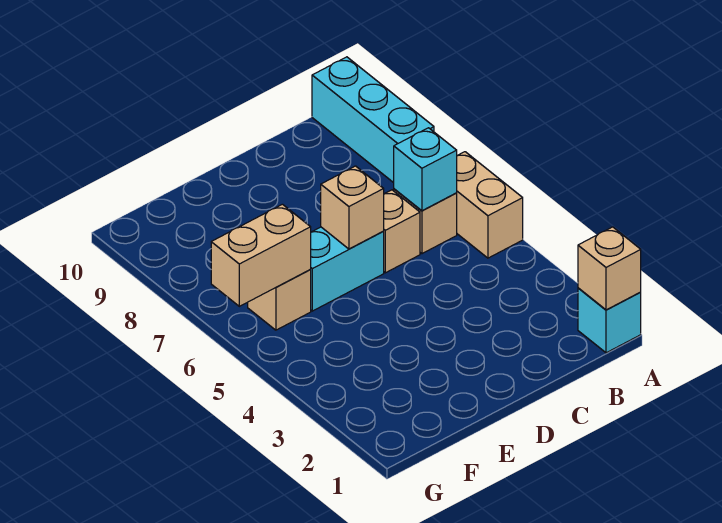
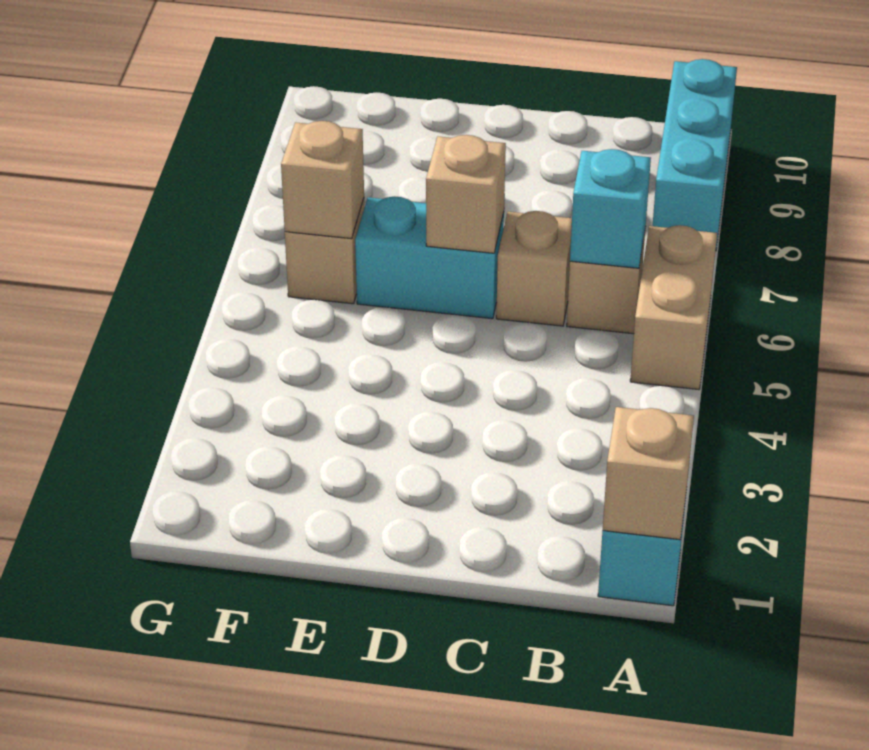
tan brick F6:G6 level 2 -> tan brick F6 level 2

